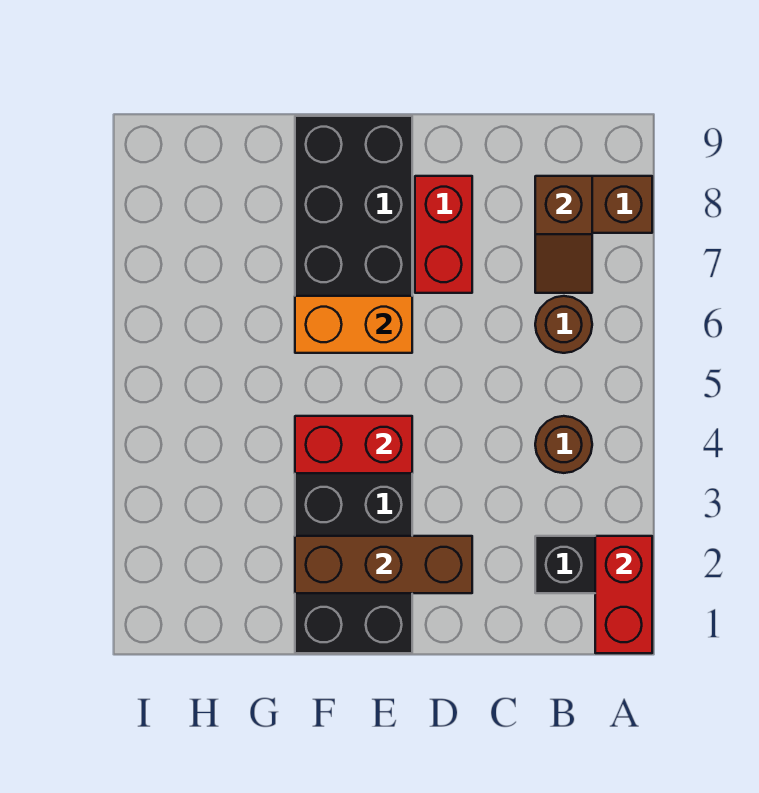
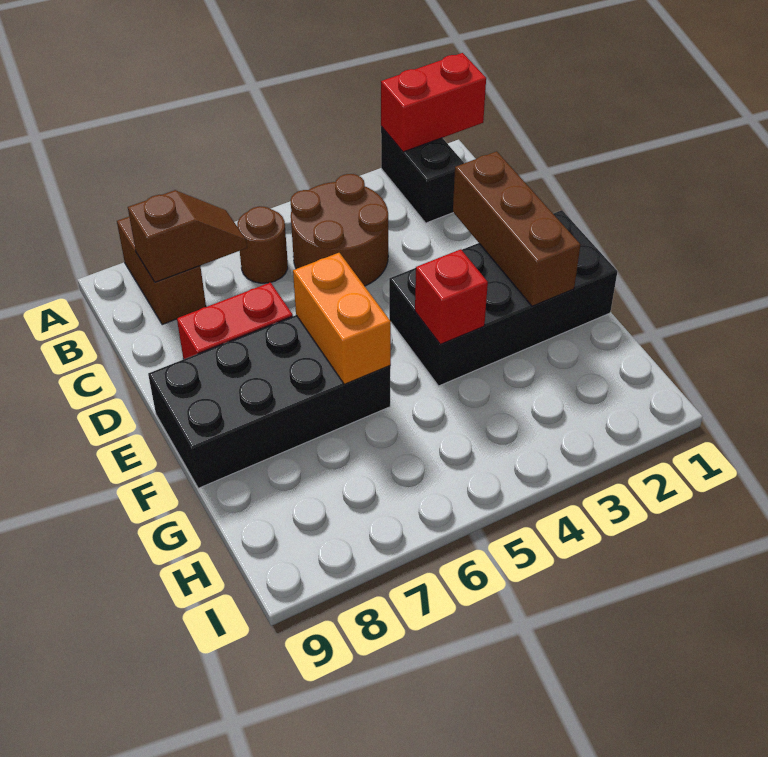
brown round brick B4 level 1 -> brown round brick B4:C5 level 1
red brick E4:F4 level 2 -> red brick F4 level 2

